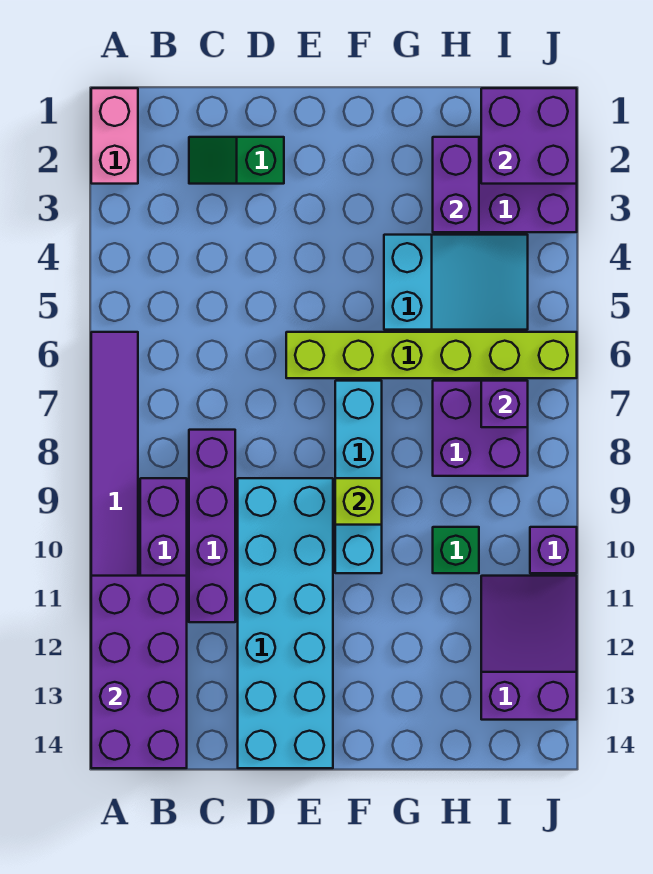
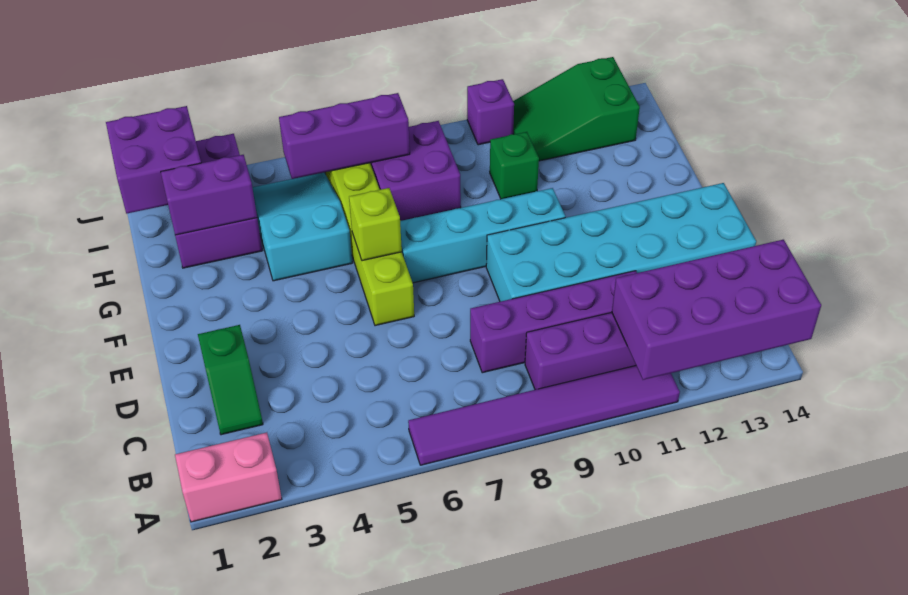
lime brick F9 level 2 -> lime brick F6 level 2
purple brick I7 level 2 -> purple brick I5:I7 level 2
purple slope I11:J13 level 1 top 13 -> green slope I11:J13 level 1 top 13

